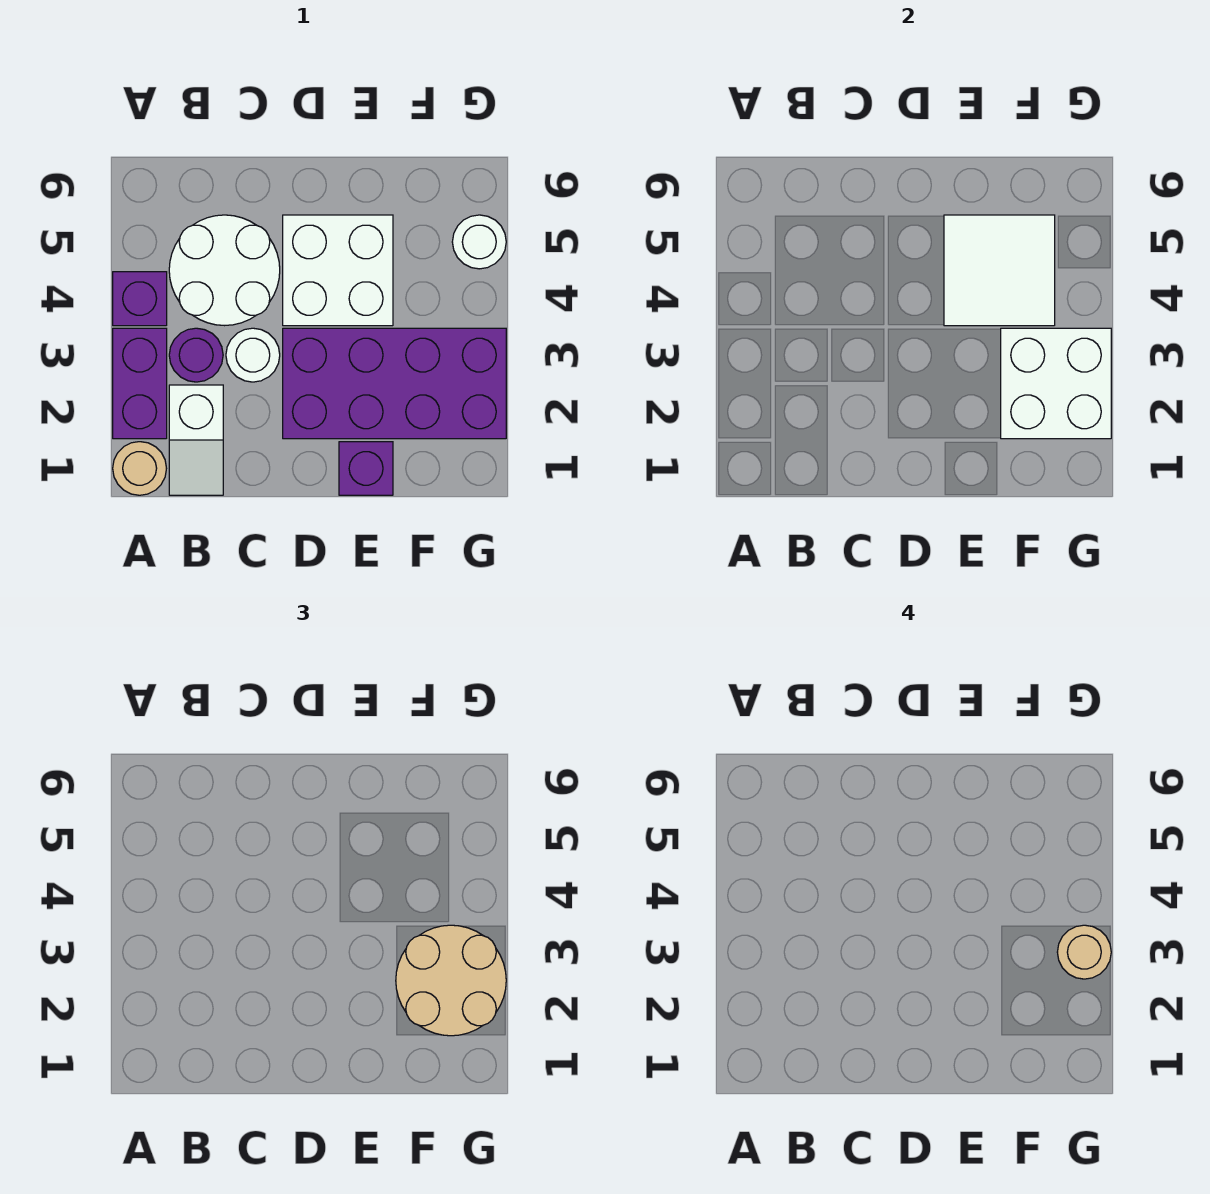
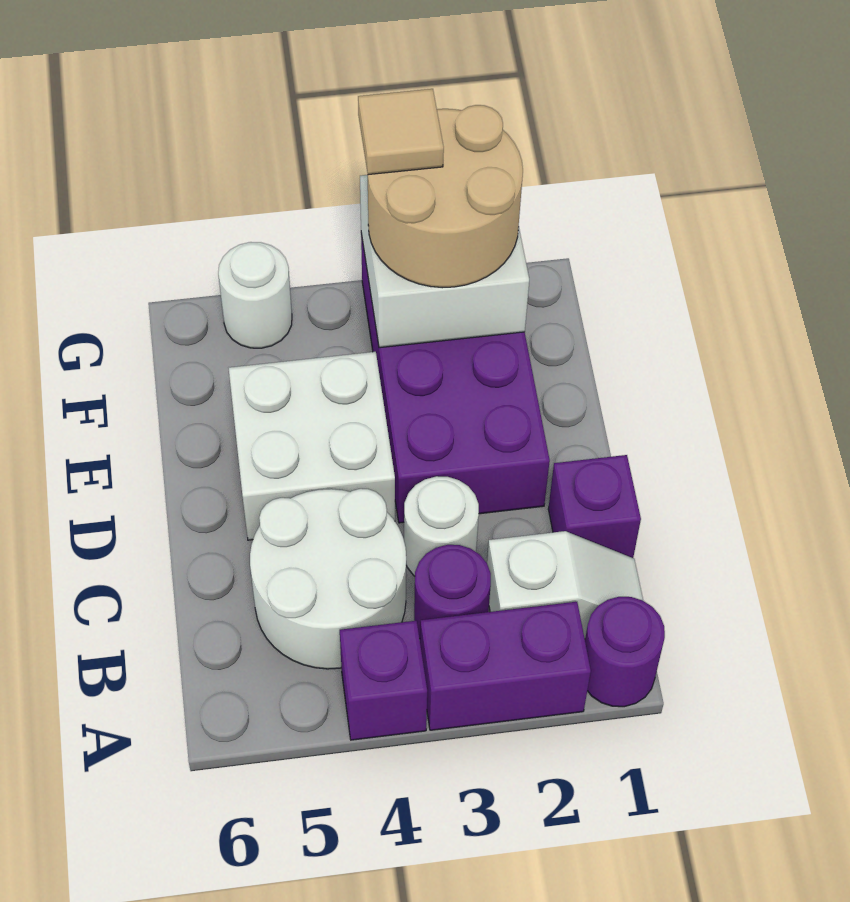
tan round brick A1 level 1 -> purple round brick A1 level 1
purple brick E1 level 1 -> purple brick C1 level 1
white tile E4:F5 level 2 -> none
tan round brick G3 level 4 -> tan tile G3 level 4

